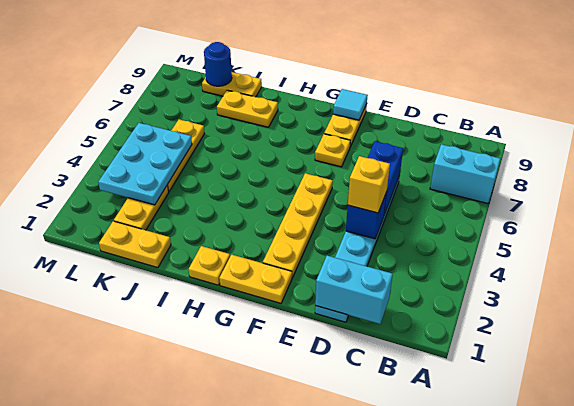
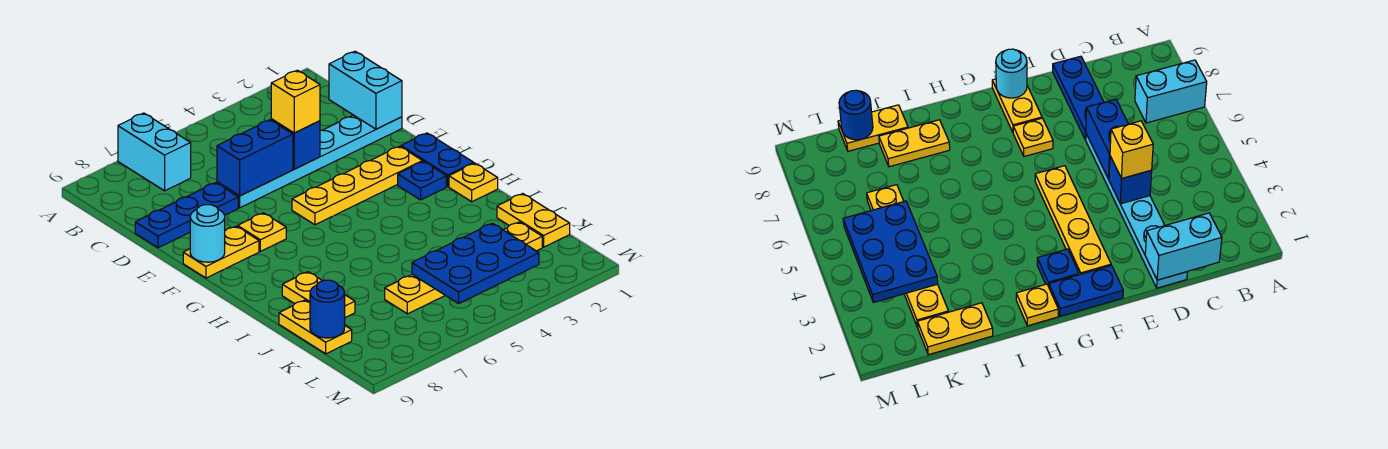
none -> blue plate D7:D9 level 1
yellow plate F1:G1 level 1 -> blue plate F1:G1 level 1
cyan tile F9 level 2 -> cyan round brick F9 level 2
none -> blue plate G2 level 1
cyan plate K3:L5 level 2 -> blue plate K3:L5 level 2

